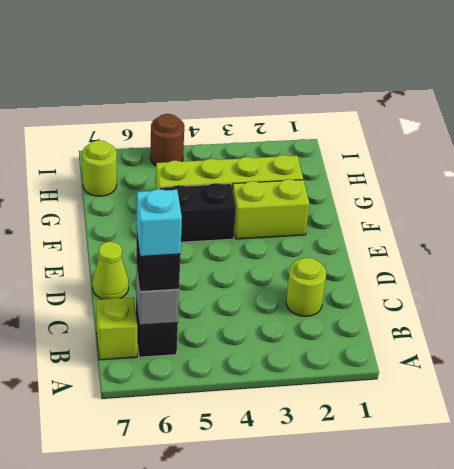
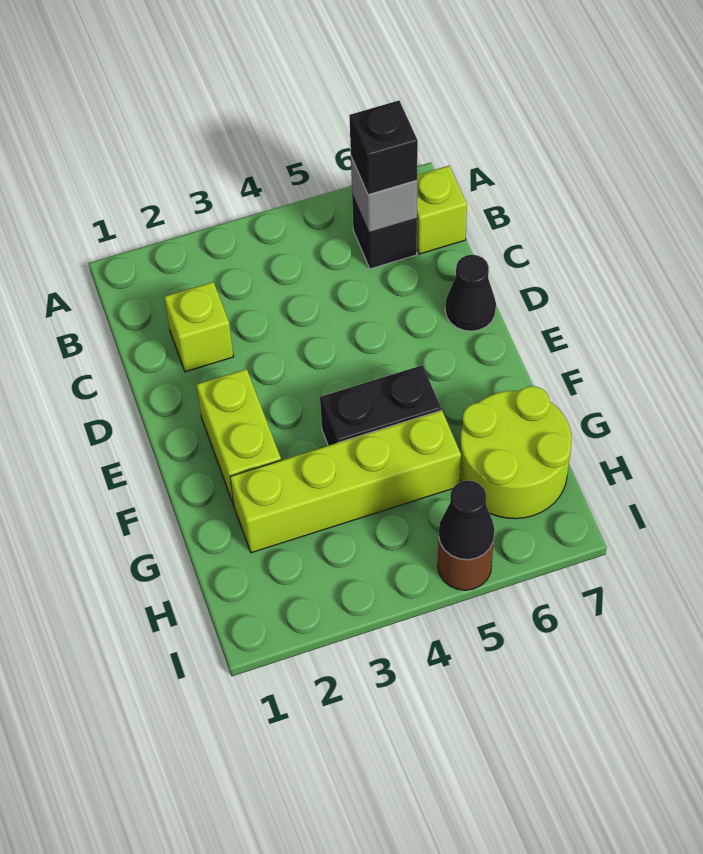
cyan brick B6 level 4 -> none
lime round brick C2 level 1 -> lime brick C2 level 1
lime cone D7 level 1 -> black cone D7 level 1
lime brick F2:F3 level 1 -> lime brick E2:F2 level 1
lime round brick H7 level 1 -> lime round brick G6:H7 level 1
none -> black cone I5 level 2

